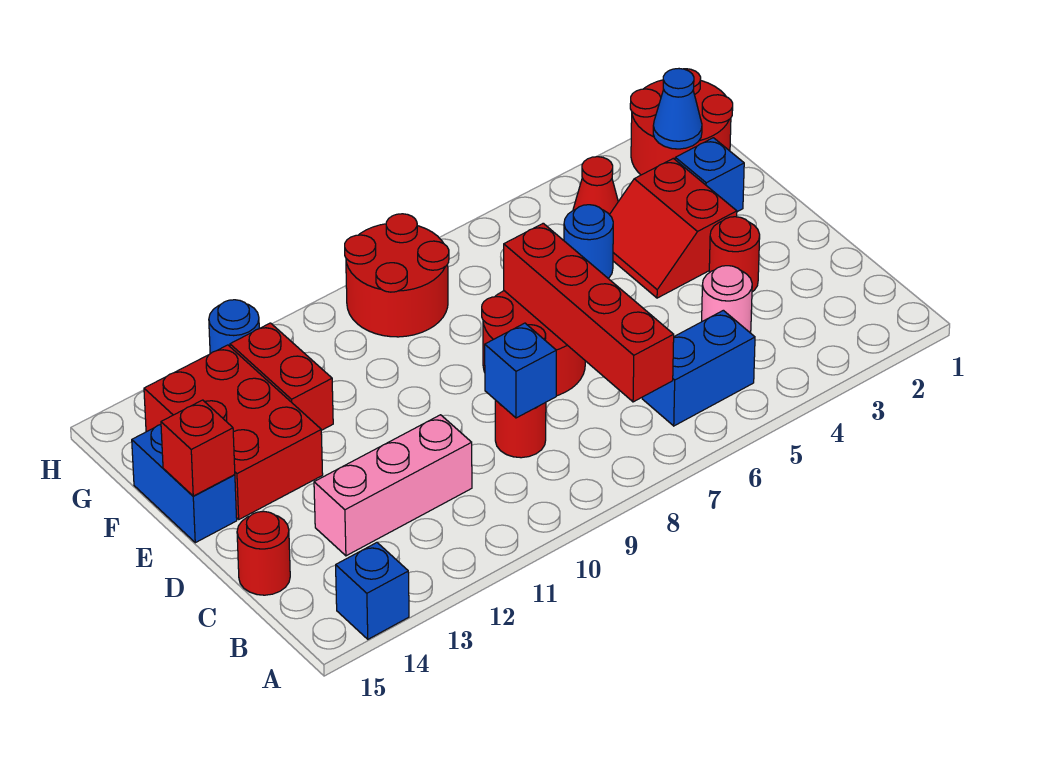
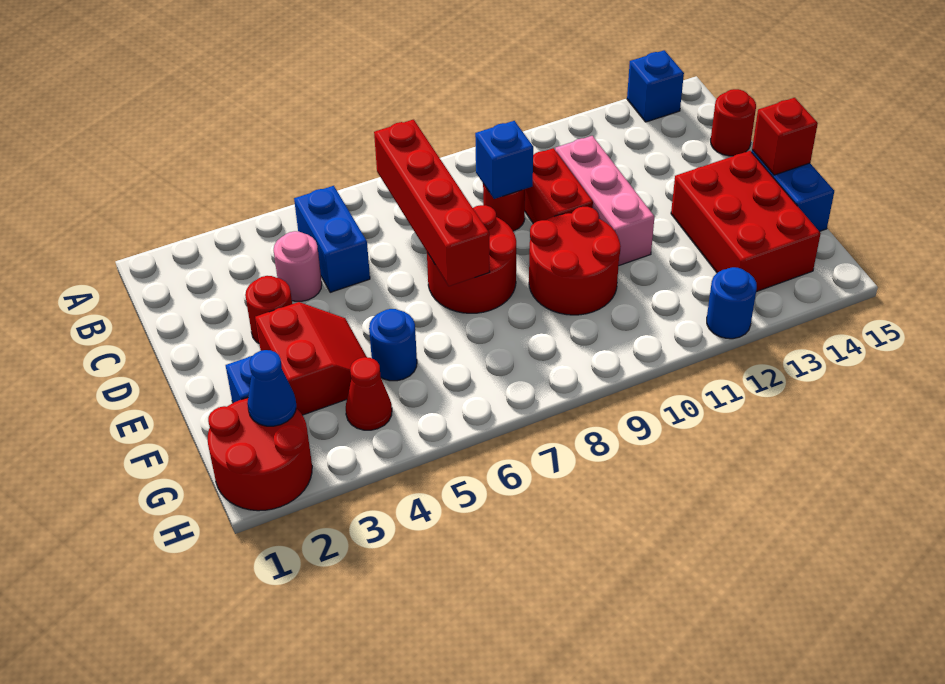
blue brick B5:B6 level 1 -> blue brick B5:C5 level 1
pink brick C11:C13 level 1 -> pink brick C11:E11 level 1
red brick F12:G12 level 1 -> red brick C10:D10 level 1
red round brick G8:H9 level 1 -> red round brick E9:F10 level 1

